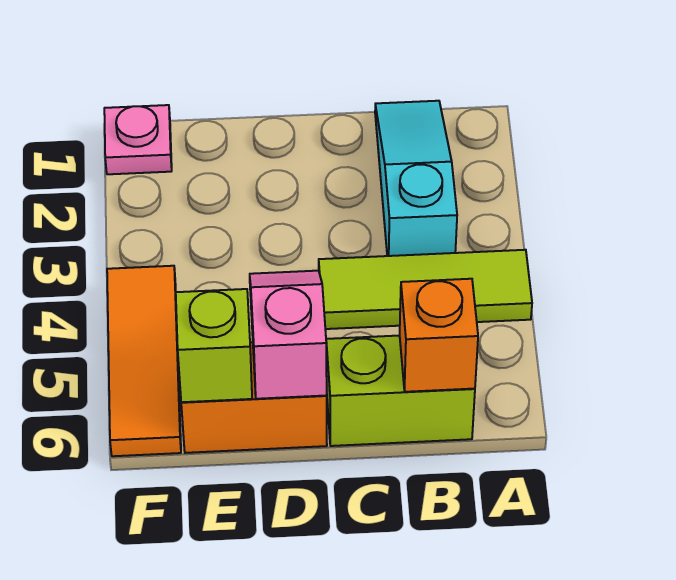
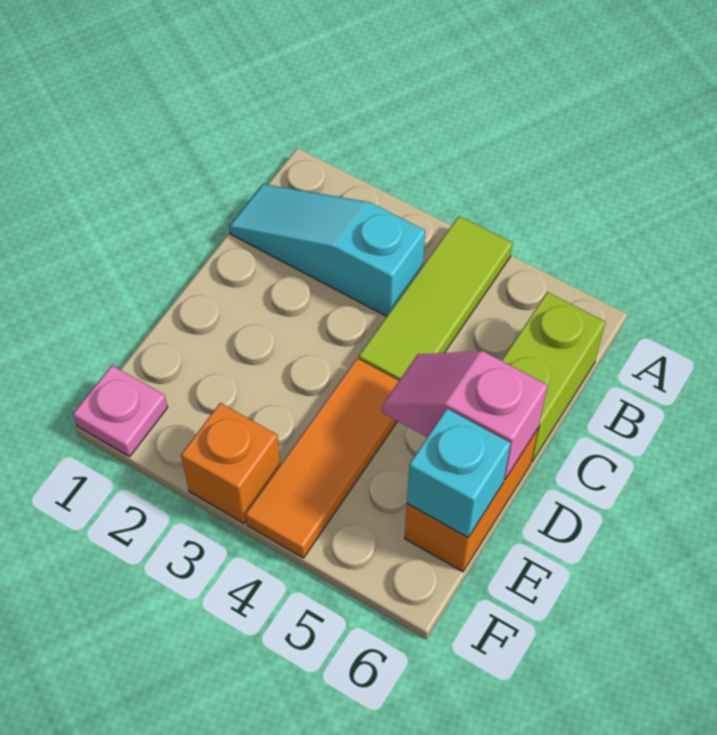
orange brick B6 level 2 -> orange brick F3 level 1
lime brick E6 level 2 -> cyan brick E6 level 2
orange tile F4:F6 level 1 -> orange tile D4:F4 level 1

